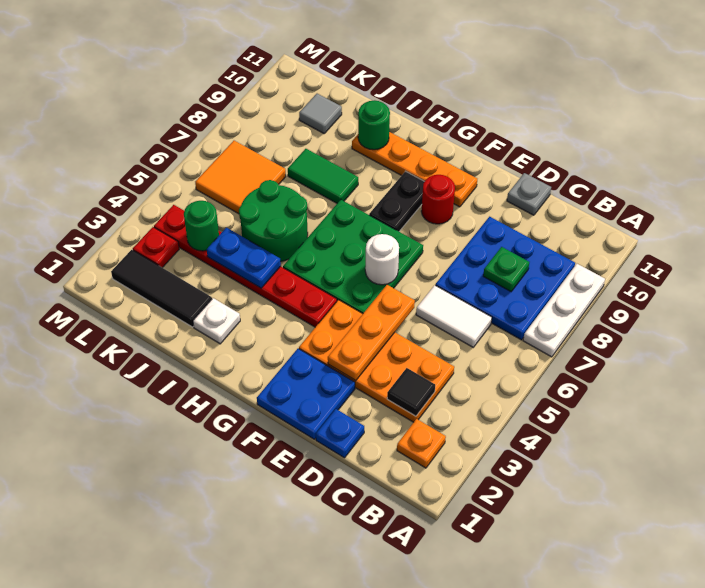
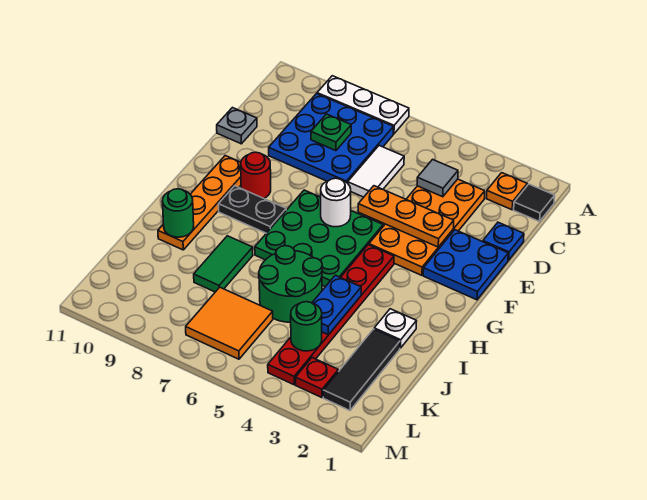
black tile C3 level 2 -> black tile B1 level 1
grey tile K10 level 1 -> grey tile C4 level 2

